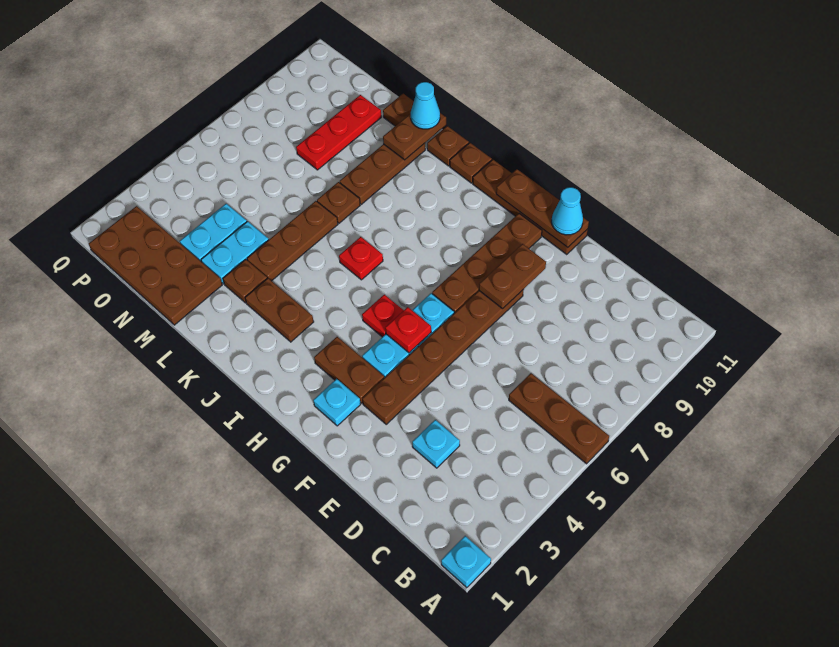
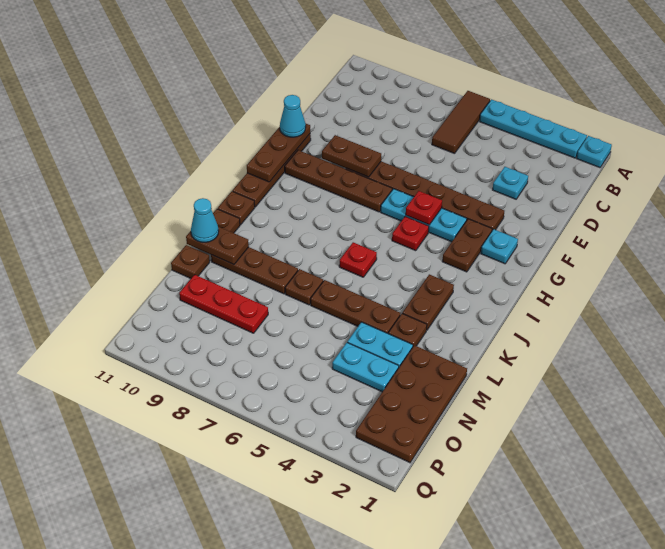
none -> cyan plate A2:A5 level 1
brown plate A6:C6 level 1 -> brown tile A6:C6 level 1

